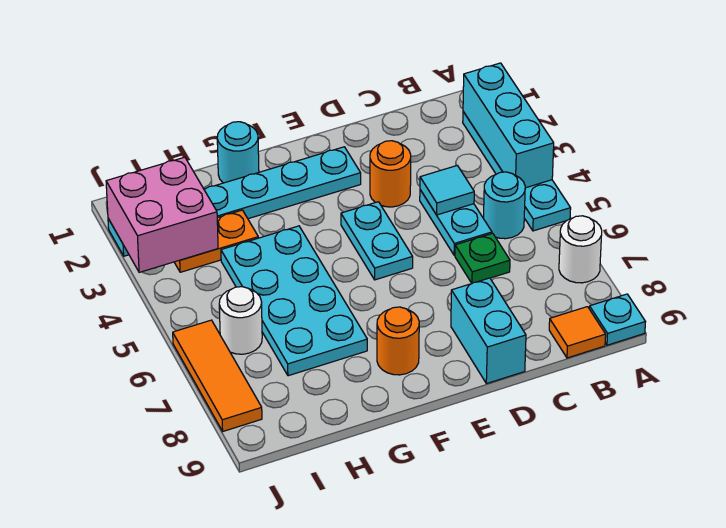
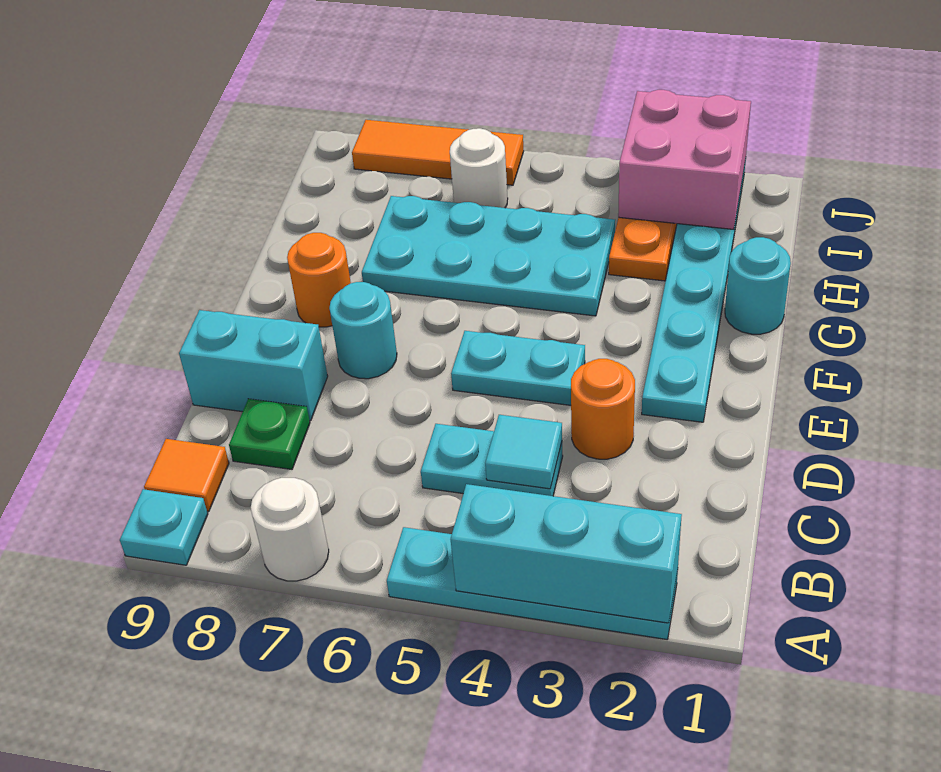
cyan round brick B5 level 1 -> cyan round brick E7 level 1
green plate C6 level 1 -> green plate C8 level 1

